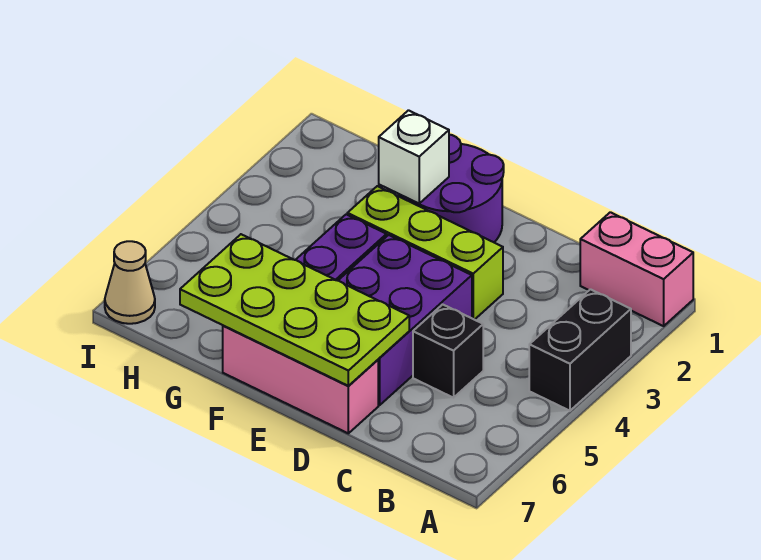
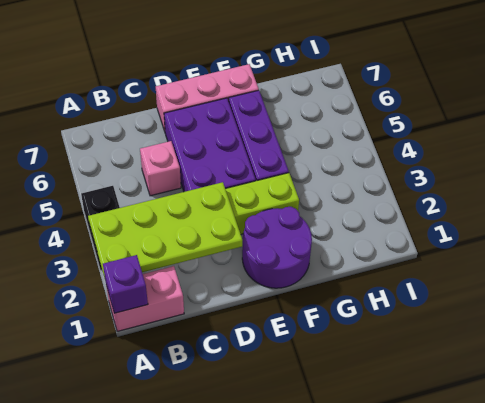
none -> purple brick A1 level 2
black brick C5 level 1 -> pink brick C5 level 1
lime plate D6:G7 level 2 -> lime plate A2:D3 level 2
white brick F2 level 2 -> none
tan cone I7 level 1 -> none

